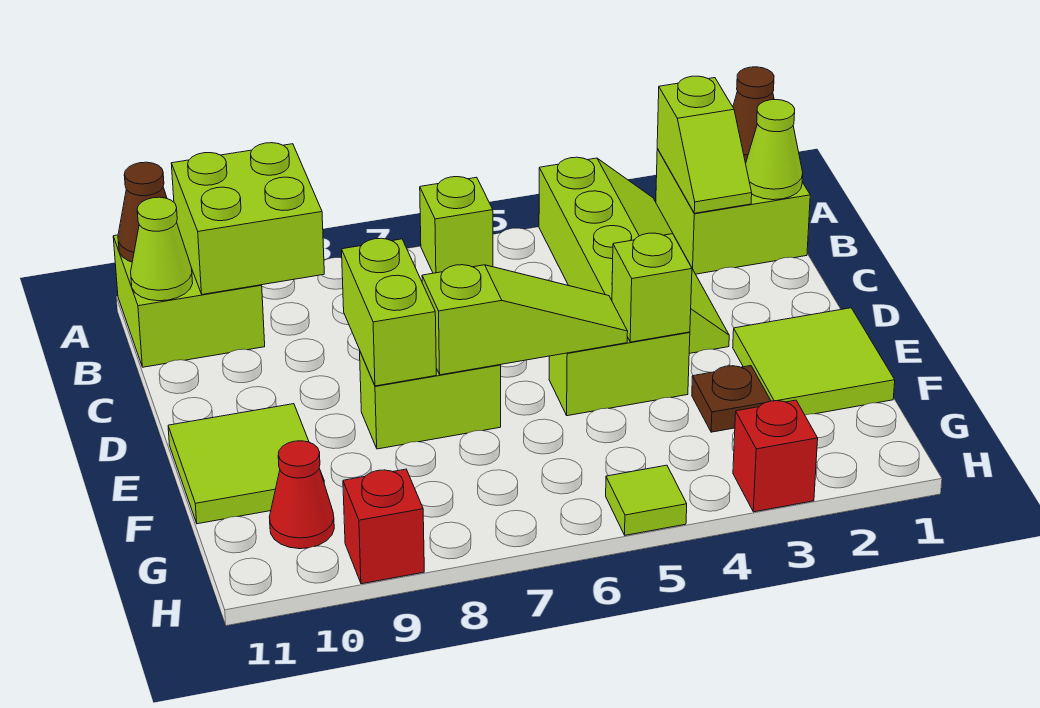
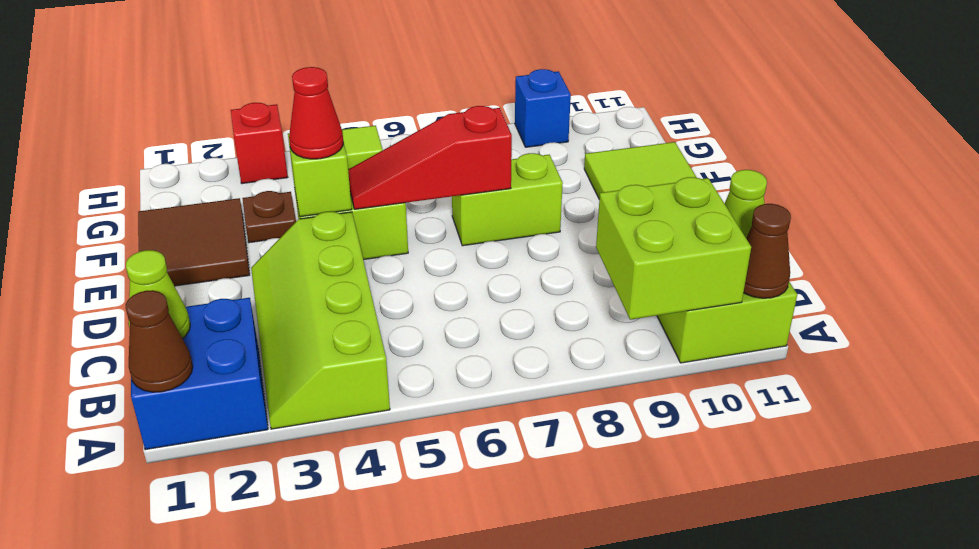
lime brick A1:B2 level 1 -> blue brick A1:B2 level 1
lime slope A2:B2 level 2 top A -> none
lime brick A6 level 1 -> none
lime brick D8:E8 level 2 -> none
lime tile E1:F2 level 1 -> brown tile E1:F2 level 1
lime slope E5:E7 level 2 top 7 -> red slope E5:E7 level 2 top 7
red cone G10 level 1 -> red cone E4 level 3
red brick H9 level 1 -> blue brick H9 level 1

